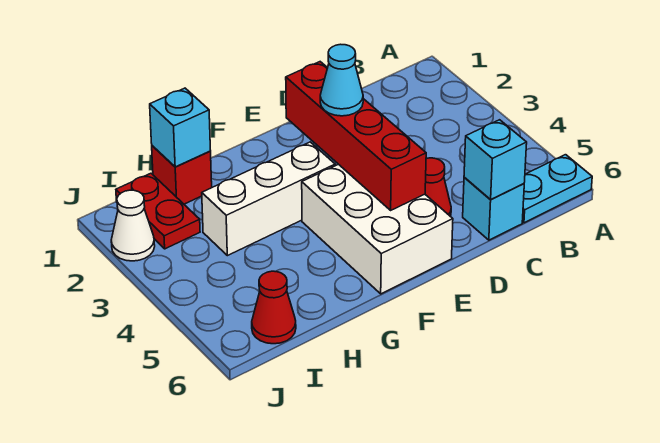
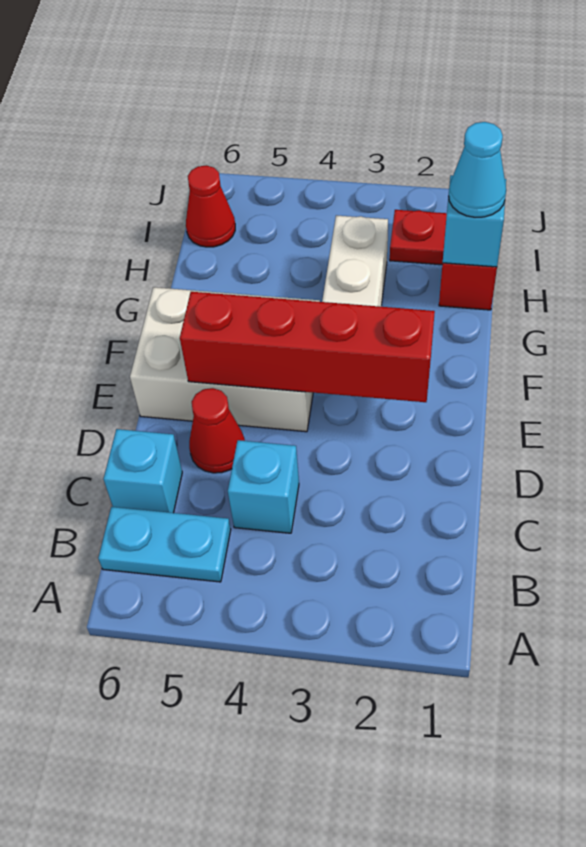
cyan plate A6:B6 level 1 -> cyan plate B5:B6 level 1
cyan brick C6 level 2 -> cyan brick C4 level 1
cyan cone E3 level 3 -> cyan cone H1 level 3
white cone J2 level 1 -> none

